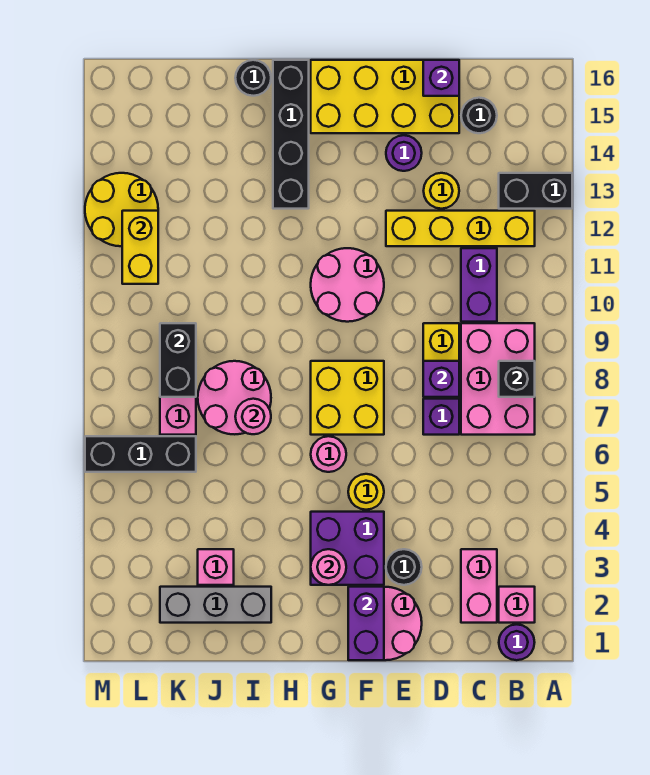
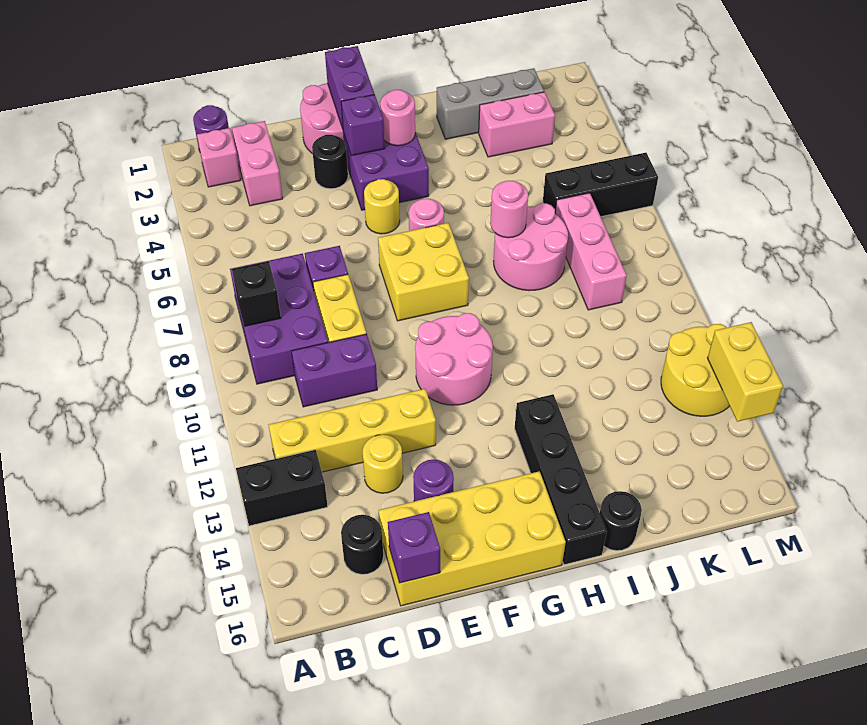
pink brick B7:C9 level 1 -> purple brick B7:C9 level 1
purple brick C10:C11 level 1 -> purple brick C10:D10 level 1
purple brick D8 level 2 -> purple brick F3 level 2
pink brick J3 level 1 -> pink brick J3:K3 level 1
black brick K8:K9 level 2 -> none
yellow brick L11:L12 level 2 -> yellow brick M13:M14 level 2

